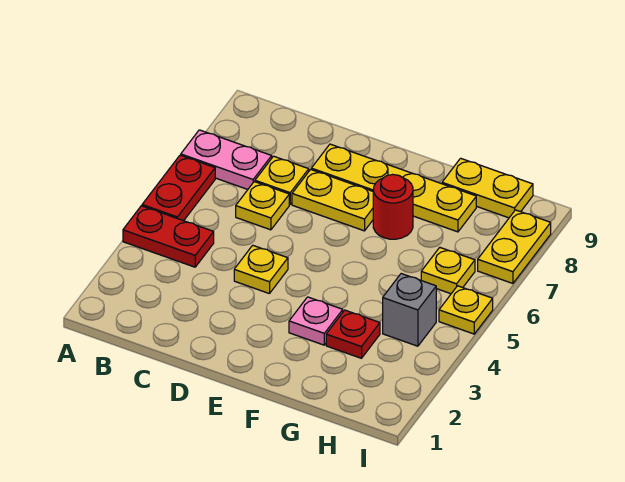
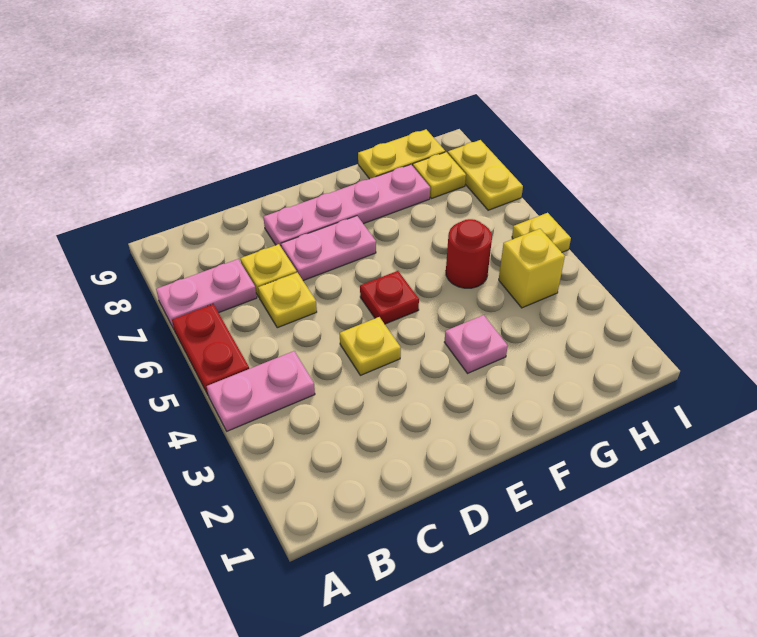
red plate A4:B4 level 1 -> pink plate A4:B4 level 1
yellow plate D7:E7 level 1 -> pink plate D7:E7 level 1
yellow plate D8:G8 level 1 -> pink plate D8:G8 level 1
red round brick F7 level 1 -> red round brick G5 level 1
red plate G3 level 1 -> red plate E5 level 1
grey brick H4 level 1 -> yellow brick H4 level 1
yellow plate H6 level 1 -> yellow plate H8 level 1

